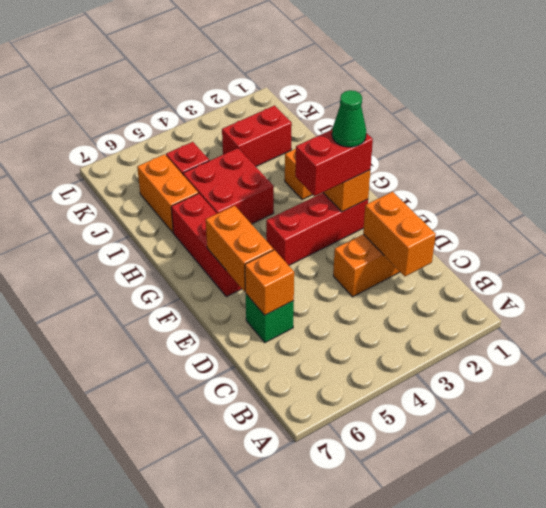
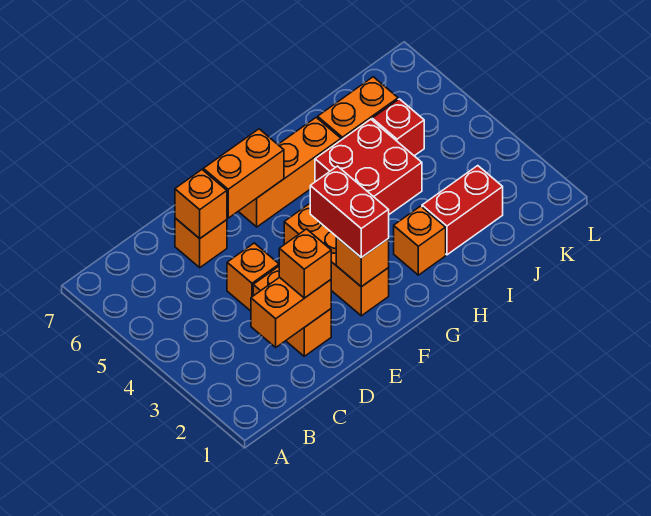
none -> orange brick D2 level 3
none -> orange brick D4 level 1
green brick D6 level 1 -> orange brick D6 level 1
red brick F2:F4 level 1 -> orange brick F2:F4 level 1
green cone F2 level 4 -> none
red brick F6:H6 level 1 -> orange brick F6:H6 level 1
red brick J2:J3 level 1 -> red brick I2:J2 level 1

